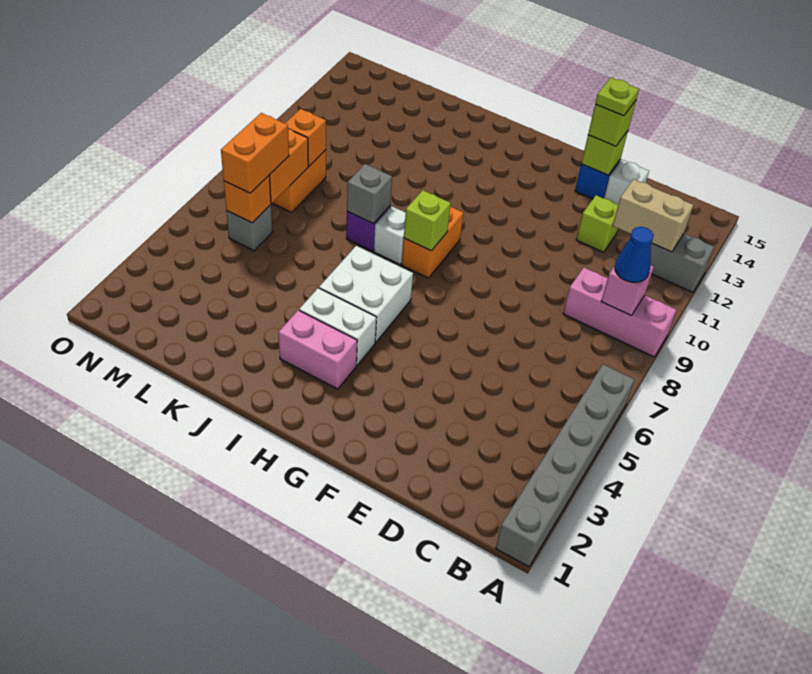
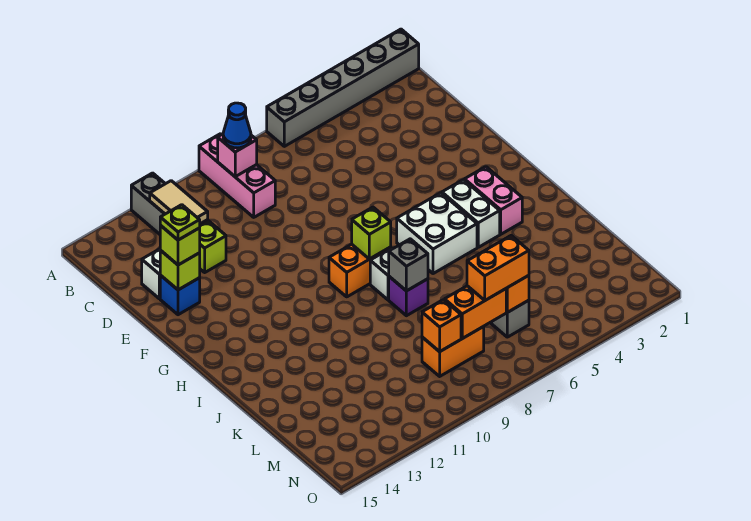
tan brick B12:C12 level 2 -> tan tile B12:C12 level 2

